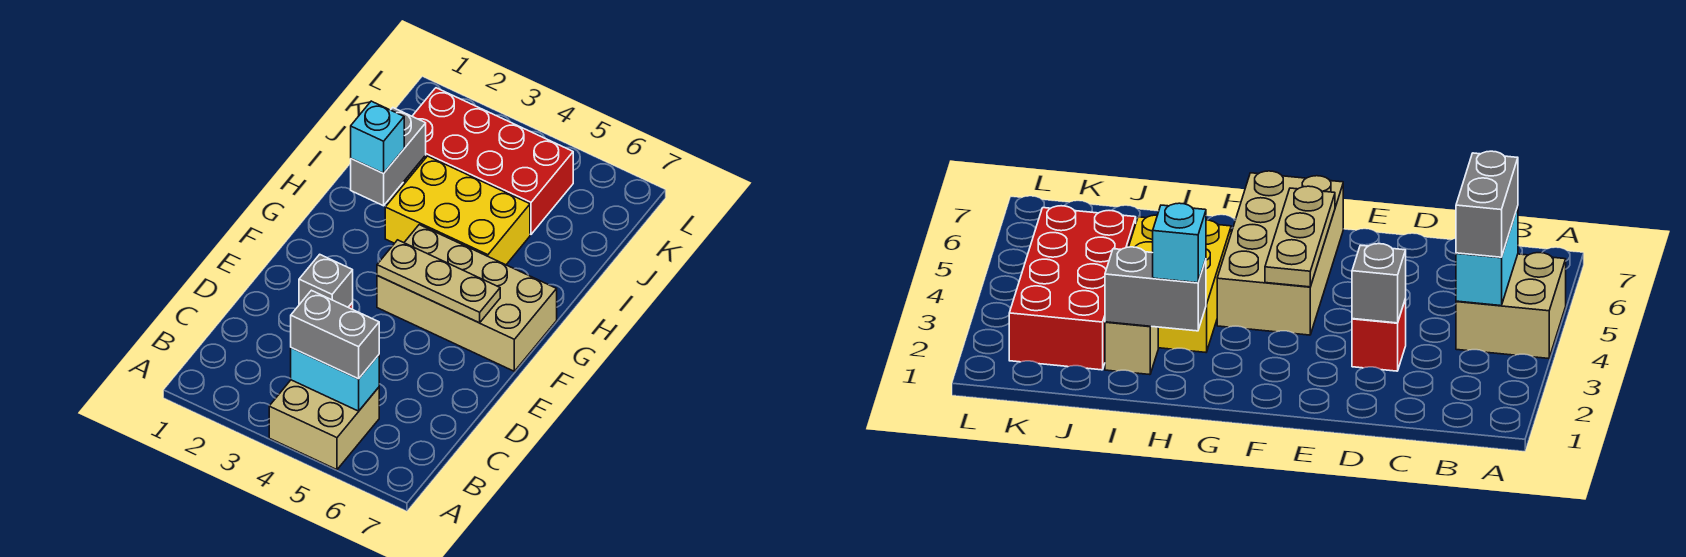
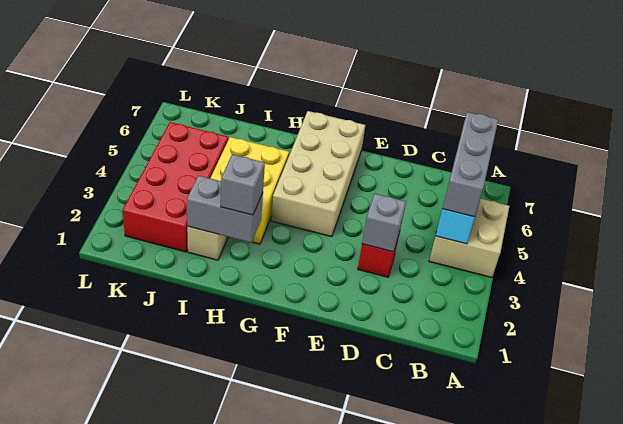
grey brick B4:B5 level 3 -> grey brick B4:B6 level 3
tan plate F4:F6 level 2 -> none
cyan brick H2 level 3 -> grey brick H2 level 3

